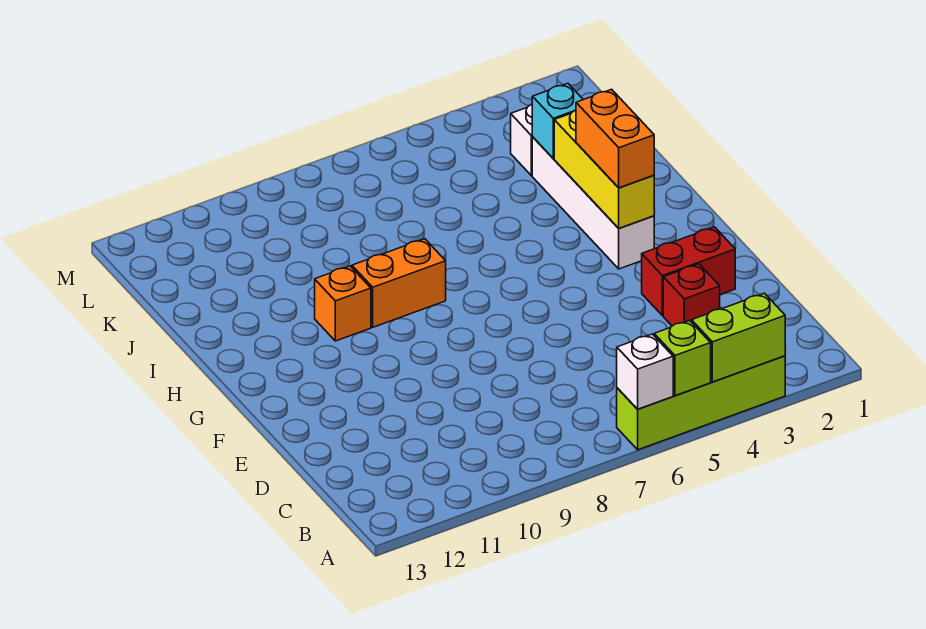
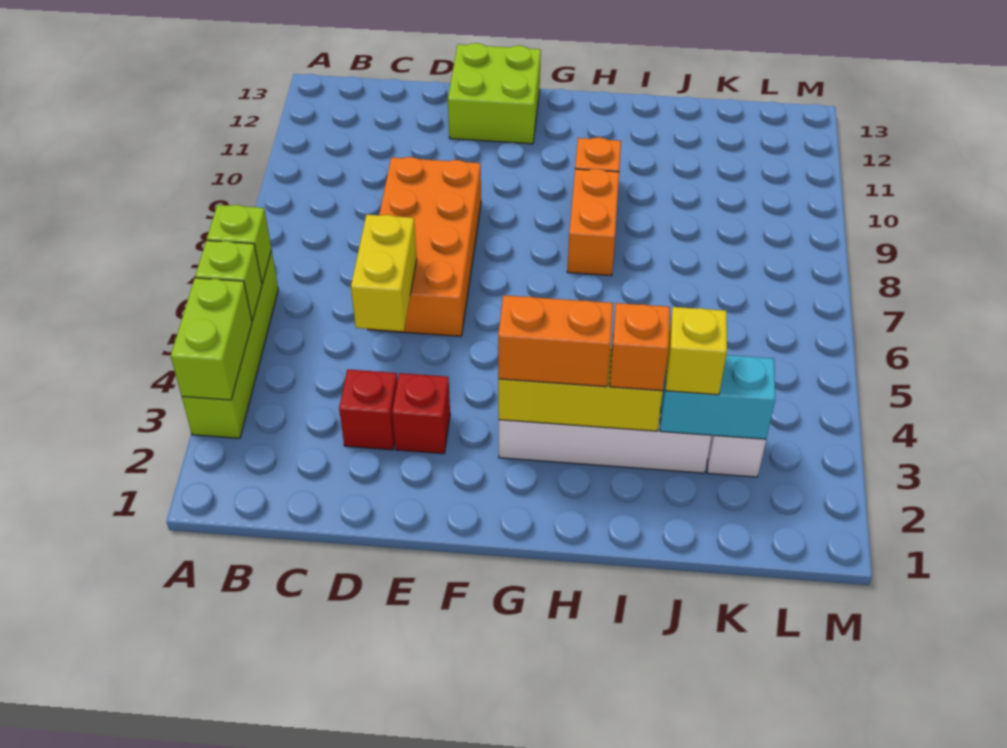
white brick A6 level 2 -> lime brick A6 level 2
none -> yellow brick D5:D6 level 2
none -> orange brick D6:E9 level 1
red brick E2:E3 level 1 -> red brick E3 level 1
none -> lime brick E12:F13 level 1
none -> orange brick I3 level 3
cyan brick J3 level 2 -> cyan brick J3:K3 level 2
none -> yellow brick J3 level 3

